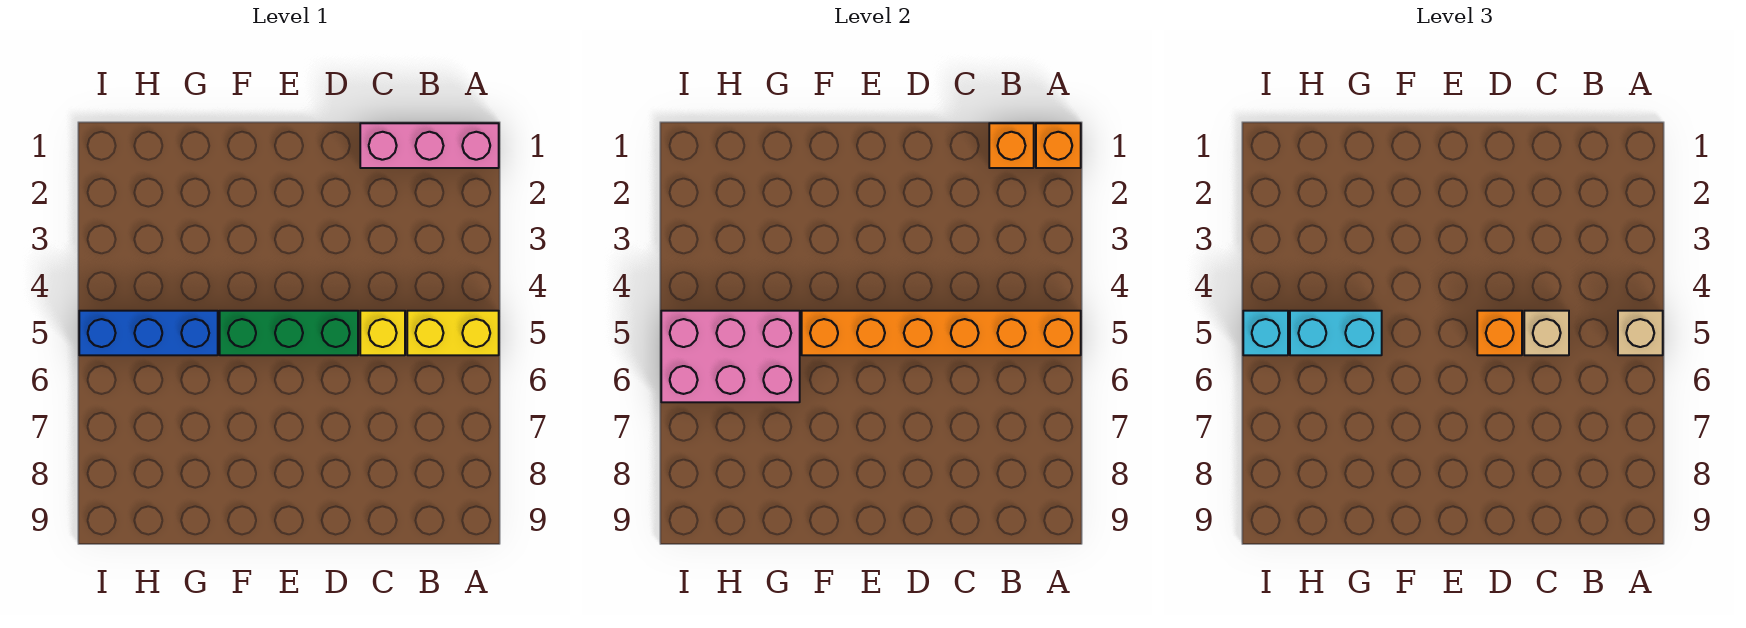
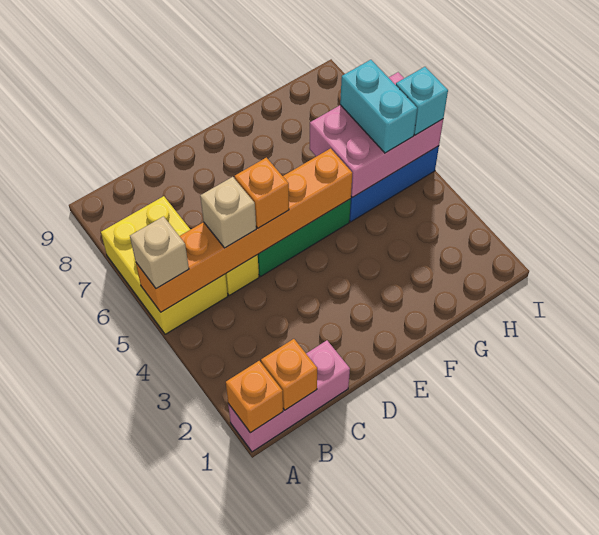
yellow brick A5:B5 level 1 -> yellow brick A5:B7 level 1
cyan brick G5:H5 level 3 -> cyan brick H5:H6 level 3

